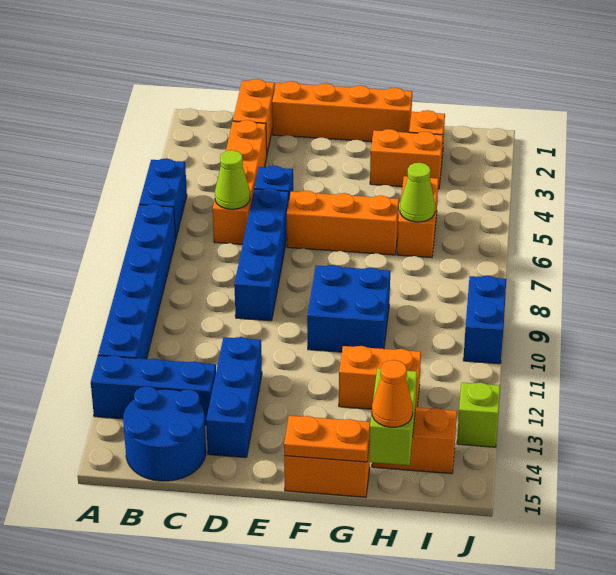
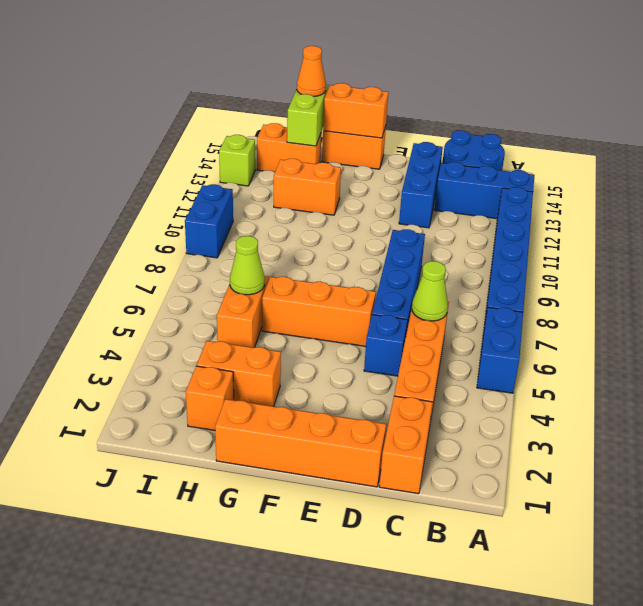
blue brick F9:G10 level 1 -> none
orange plate F15:G15 level 2 -> orange brick F15:G15 level 2

